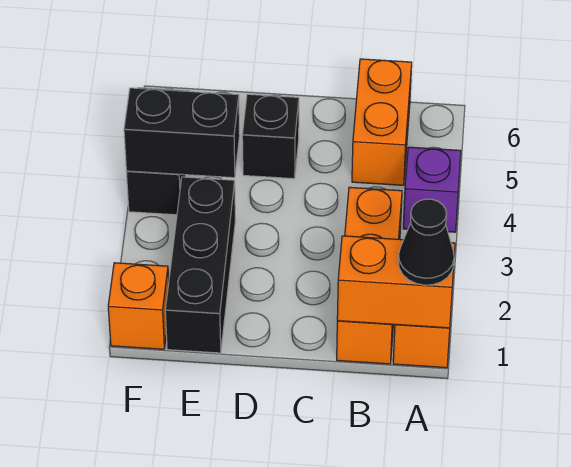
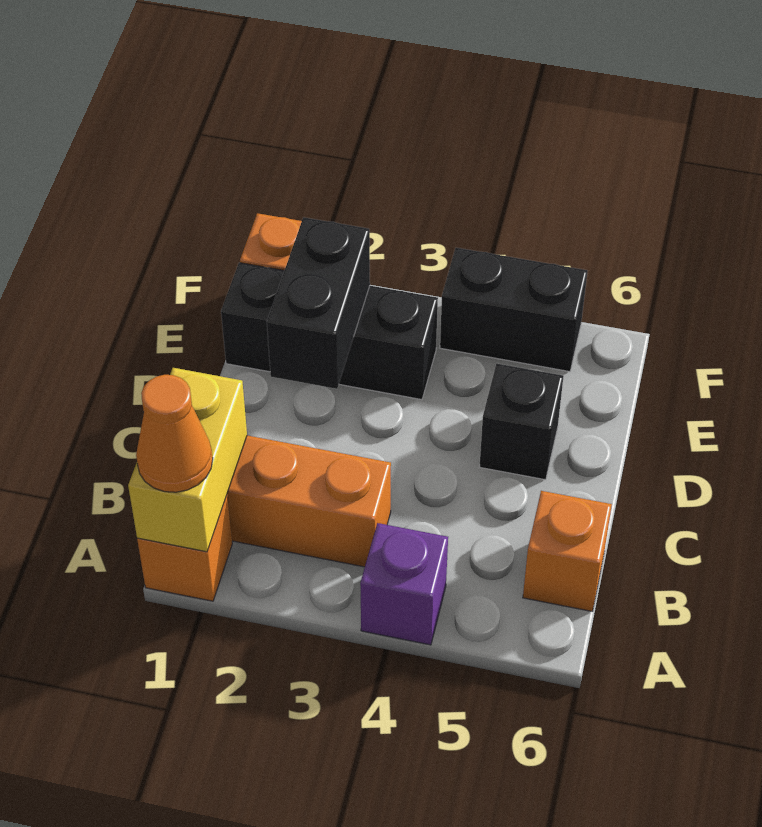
orange brick A1:B1 level 2 -> yellow brick A1:B1 level 2
black cone A1 level 3 -> orange cone A1 level 3
orange brick B5:B6 level 1 -> orange brick B6 level 1
black brick E4:F4 level 2 -> black brick D2:E2 level 2

